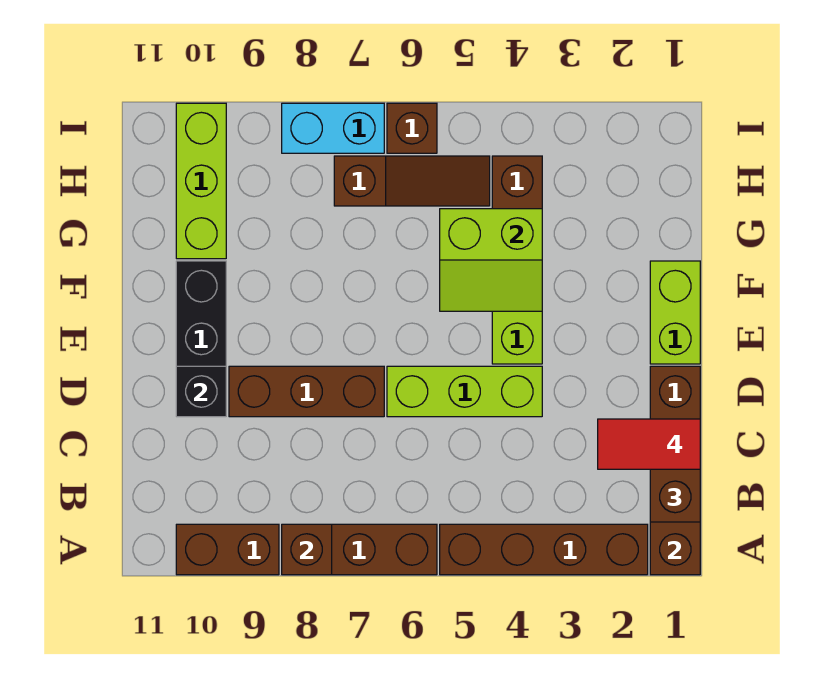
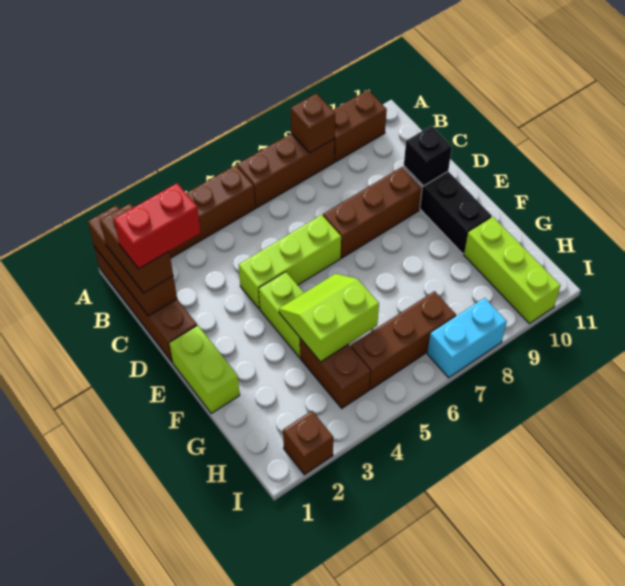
red tile C1:C2 level 4 -> red brick C1:C2 level 4
brown slope H5:H7 level 1 top 7 -> brown brick H5:H7 level 1
brown brick I6 level 1 -> brown brick I2 level 1

